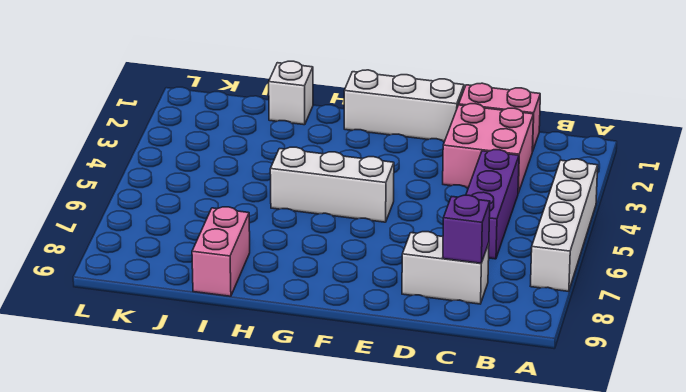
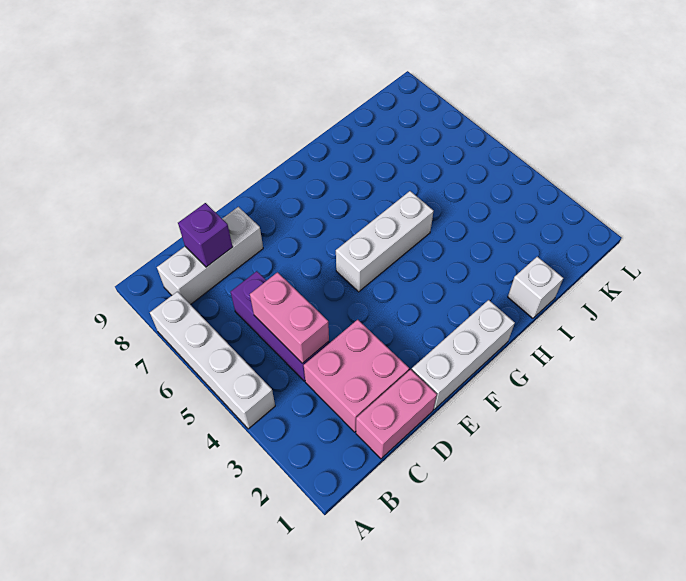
white brick C8:D8 level 1 -> white brick B8:D8 level 1
pink brick I8:I9 level 1 -> pink brick C4:C5 level 2

